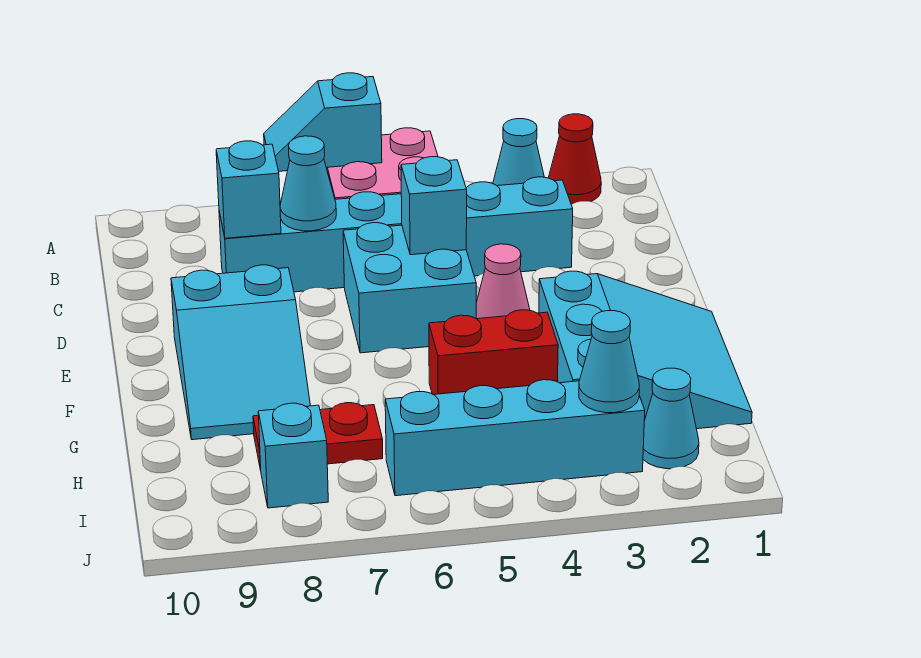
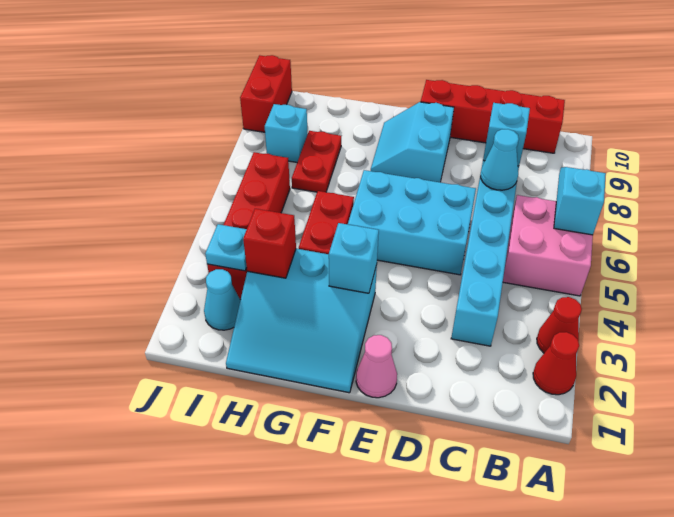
cyan cone A3 level 1 -> red cone A3 level 1
none -> red brick B10:E10 level 1
cyan brick D5:E6 level 1 -> cyan brick D5:F6 level 1
cyan brick D5 level 2 -> cyan brick F3 level 2
pink cone E4 level 1 -> pink cone E1 level 1
cyan slope E8:G9 level 1 top E -> cyan slope E8:F9 level 1 top E
none -> red brick H3 level 2
cyan brick I3:I6 level 1 -> red brick I3:I6 level 1
cyan cone I3 level 2 -> cyan plate I3 level 2
none -> red brick J9:J10 level 1

